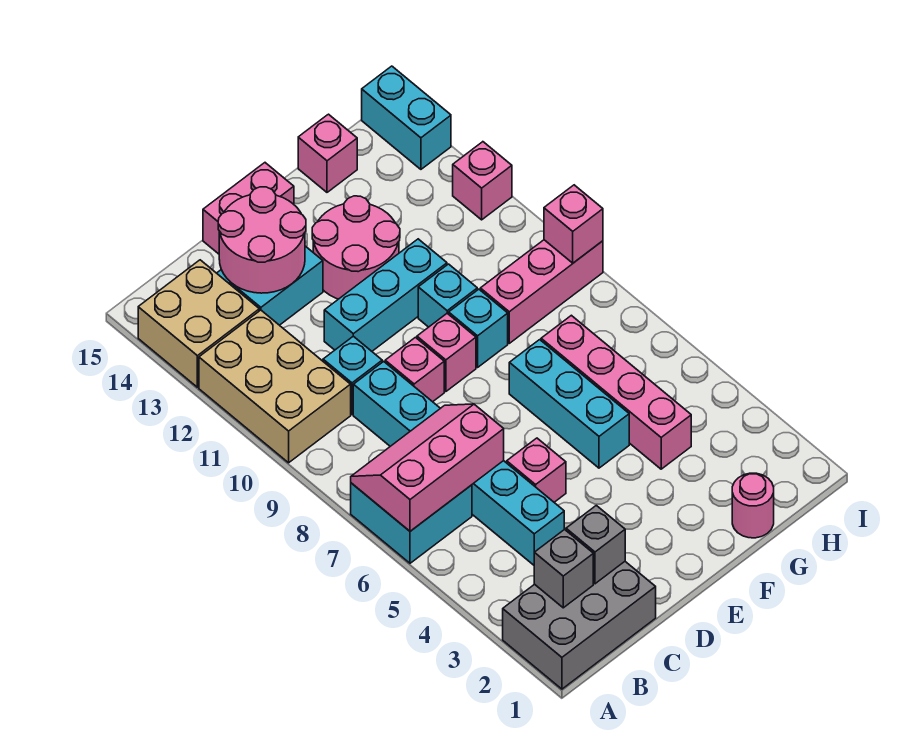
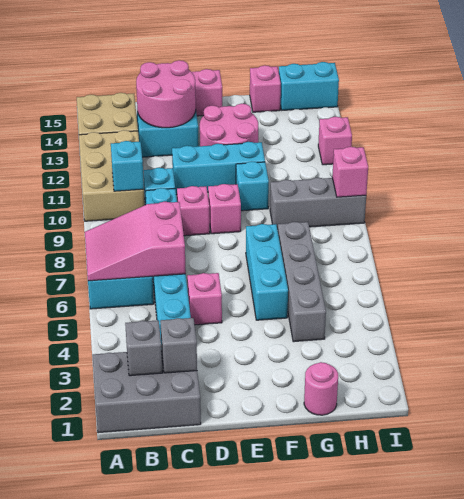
pink slope A6:C7 level 2 top 6 -> pink slope A6:C7 level 2 top C
cyan brick F9 level 1 -> cyan brick B10 level 2
pink brick G4:G7 level 1 -> grey brick G4:G7 level 1
pink brick G9:I9 level 1 -> grey brick G9:I9 level 1
cyan brick I14:I15 level 1 -> cyan brick H15:I15 level 1

